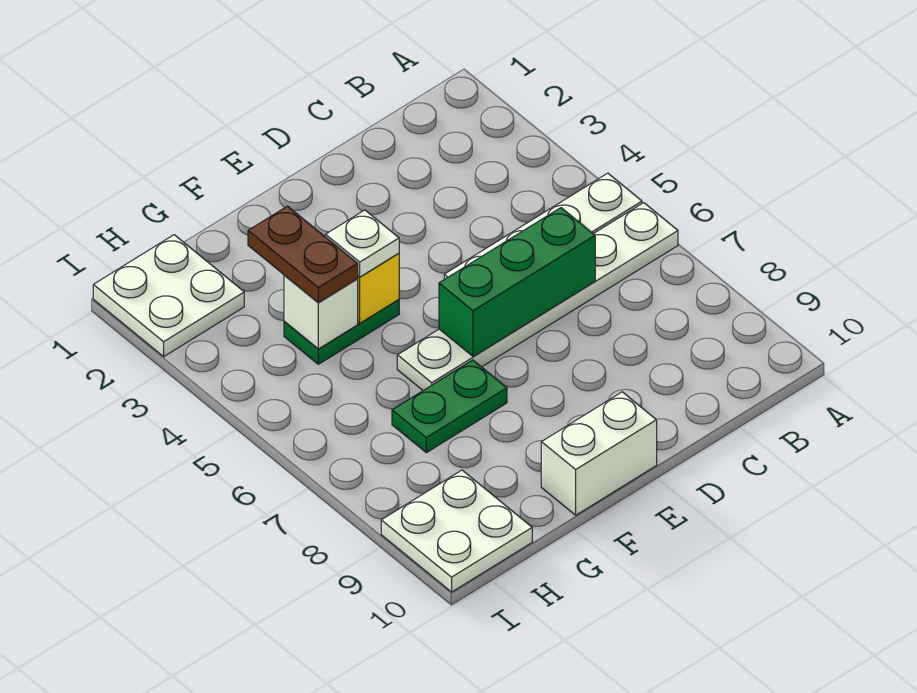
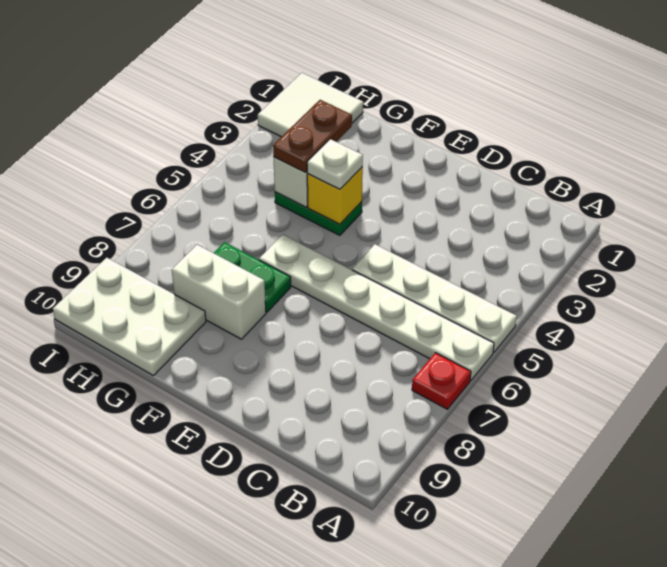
none -> red plate A7 level 1
green brick C6:E6 level 2 -> none
white brick E10:F10 level 1 -> white brick F8:G8 level 1
white plate H1:I2 level 1 -> white tile H1:I2 level 1
white plate H9:I10 level 1 -> white plate G9:I10 level 1

